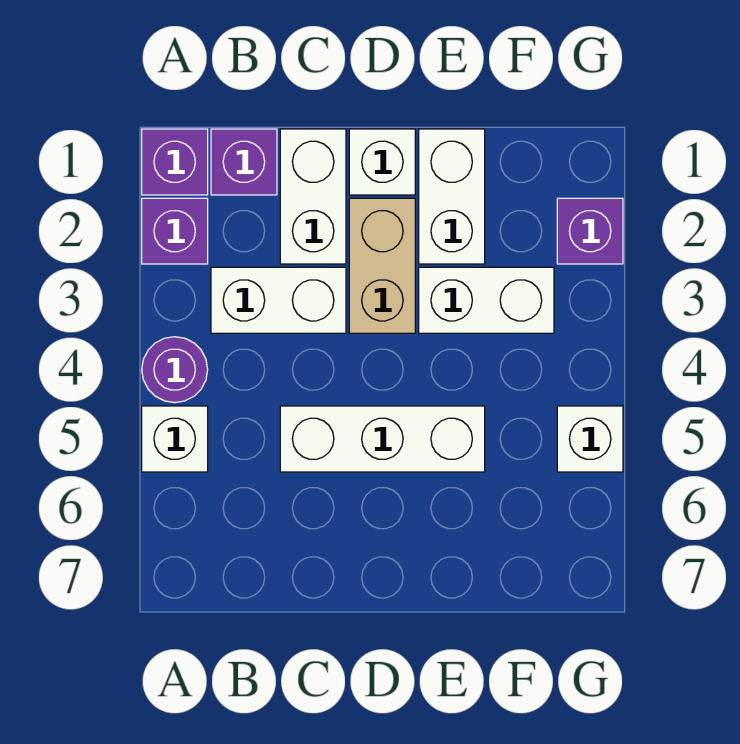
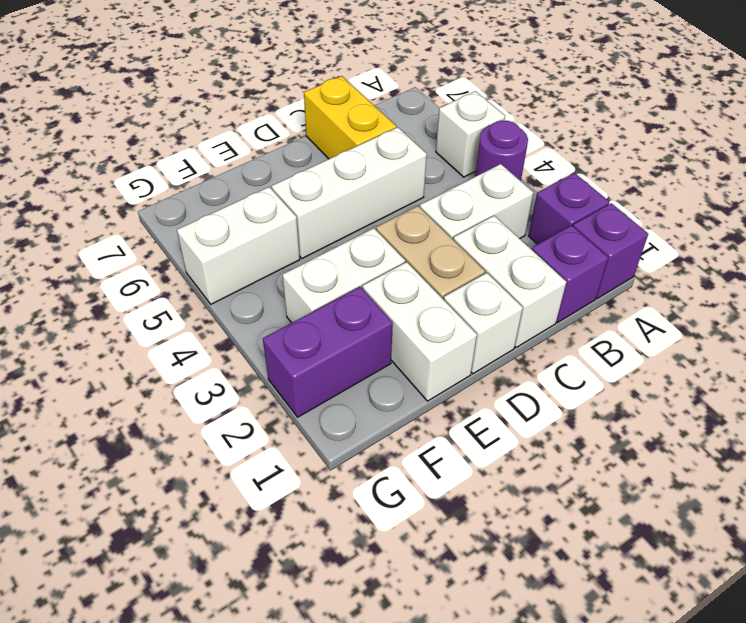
none -> yellow brick C6:C7 level 1
purple brick G2 level 1 -> purple brick F2:G2 level 1
white brick G5 level 1 -> white brick F5:G5 level 1

